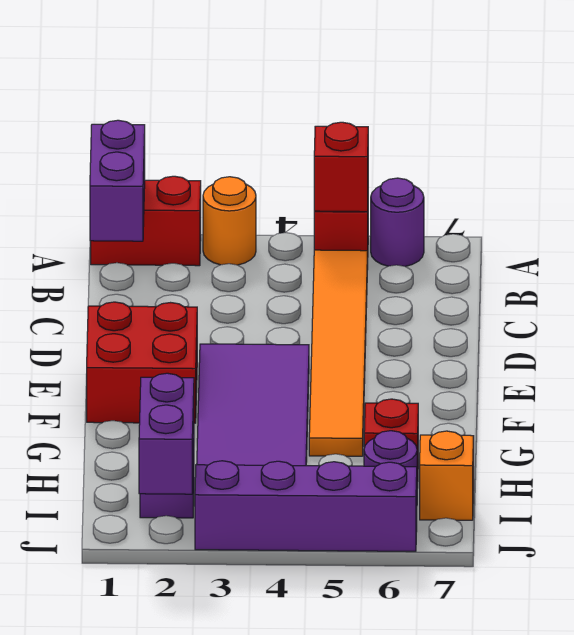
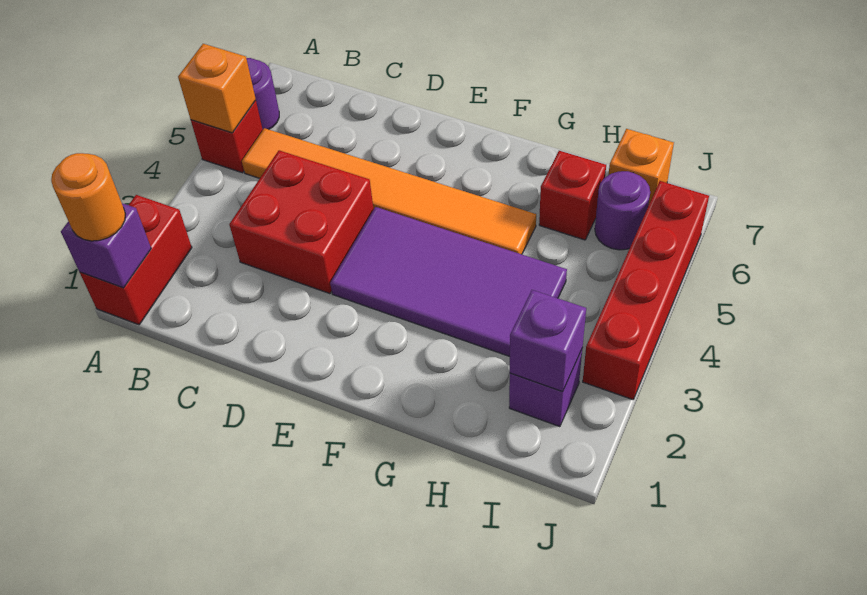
purple brick A1:B1 level 2 -> purple brick A1 level 2
orange round brick A3 level 1 -> orange round brick A1 level 3
red brick A5 level 2 -> orange brick A5 level 2
red brick E1:F2 level 1 -> red brick C3:D4 level 1
purple brick I2:J2 level 2 -> purple brick I2 level 2
purple brick J3:J6 level 1 -> red brick J3:J6 level 1

